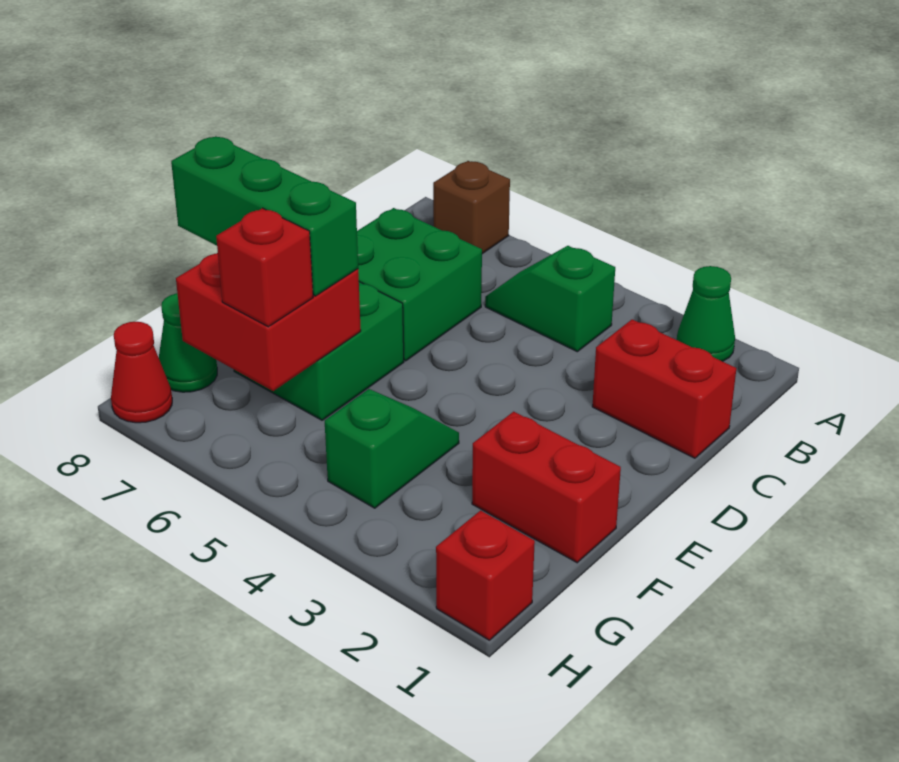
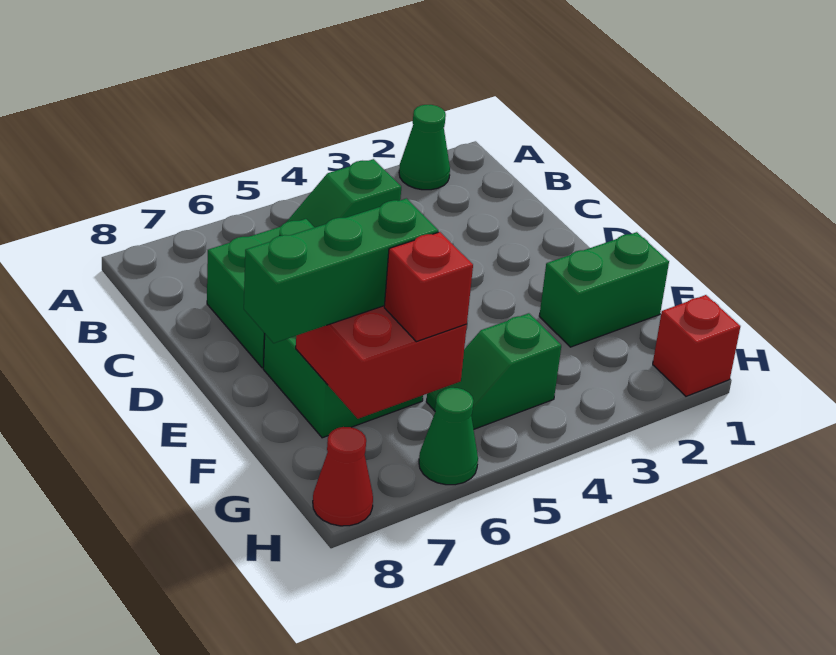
brown brick A7 level 1 -> none
red brick C1:C2 level 1 -> none
red brick F1:F2 level 1 -> green brick F1:F2 level 1
green slope F4:G4 level 1 top G -> green slope G4:G5 level 1 top 4
green cone G8 level 1 -> green cone H6 level 1

